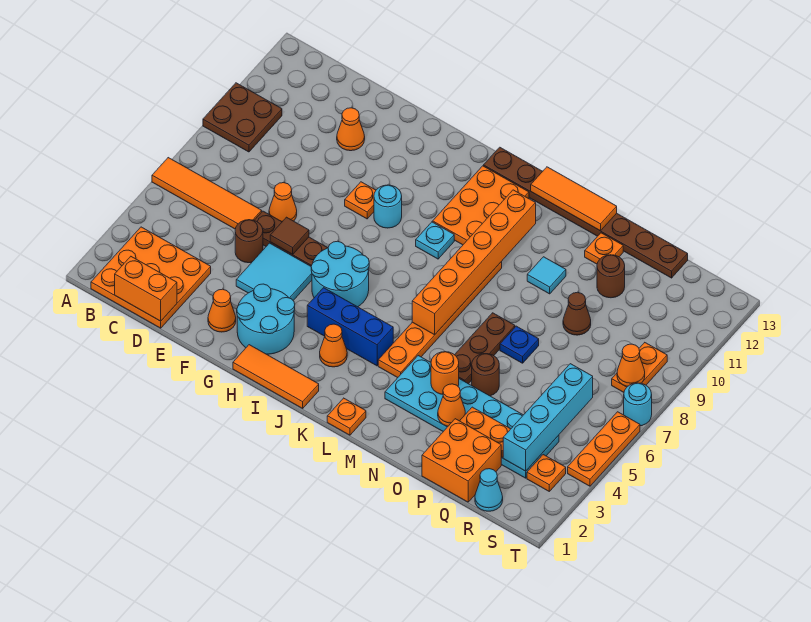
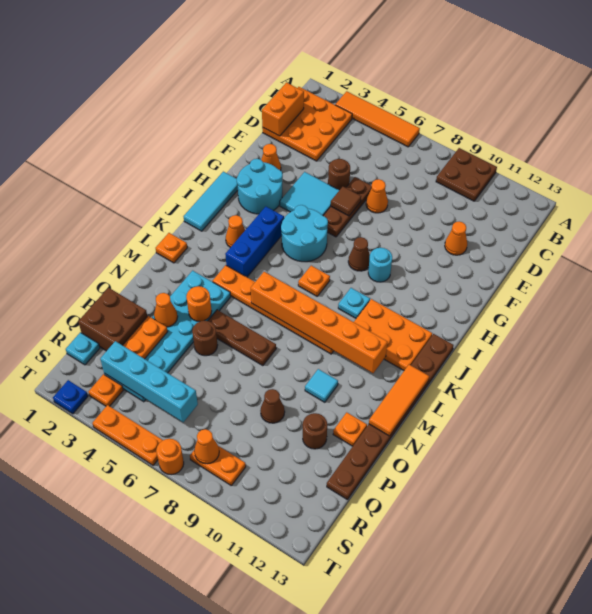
orange tile A6:D6 level 1 -> orange tile A3:A6 level 1
orange plate G9 level 1 -> orange plate J7 level 1
orange tile H1:J1 level 1 -> cyan tile H1:J1 level 1
none -> brown cone H8 level 1
blue plate O7 level 1 -> blue plate T2 level 1
orange brick P1:Q2 level 1 -> brown brick P1:Q2 level 1
cyan cone R1 level 1 -> cyan plate R1 level 1
cyan round brick T7 level 1 -> orange round brick T7 level 1

